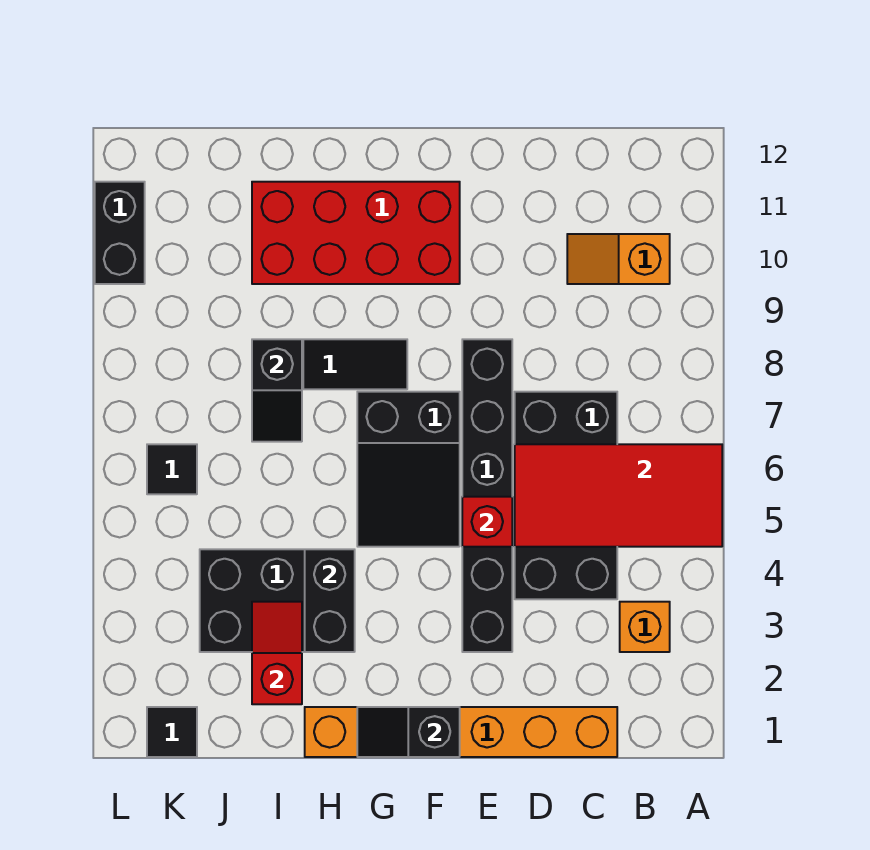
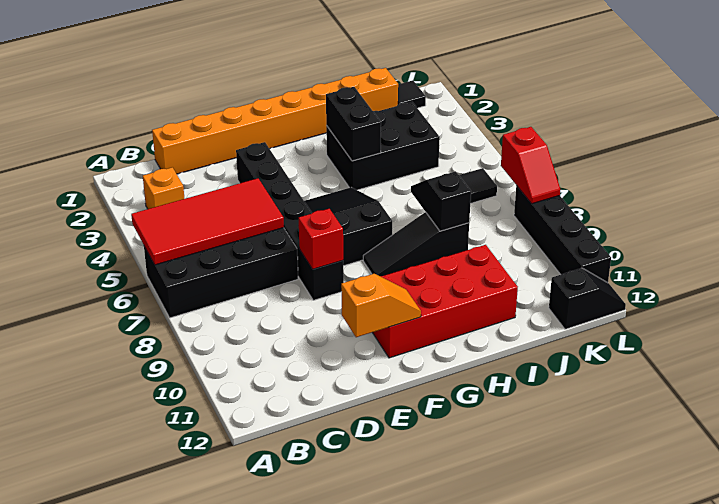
orange slope B10:C10 level 1 top B -> orange slope E11:F11 level 2 top E
orange brick C1:H1 level 1 -> orange brick C1:J1 level 1
black brick C4:D7 level 1 -> black brick A6:D7 level 1
red brick E5 level 2 -> red brick E8 level 2
black slope F1:G1 level 2 top F -> black slope K12:L12 level 1 top K
red slope I2:I3 level 2 top 2 -> red slope L7:L8 level 2 top 7
black brick L10:L11 level 1 -> black brick L8:L11 level 1

